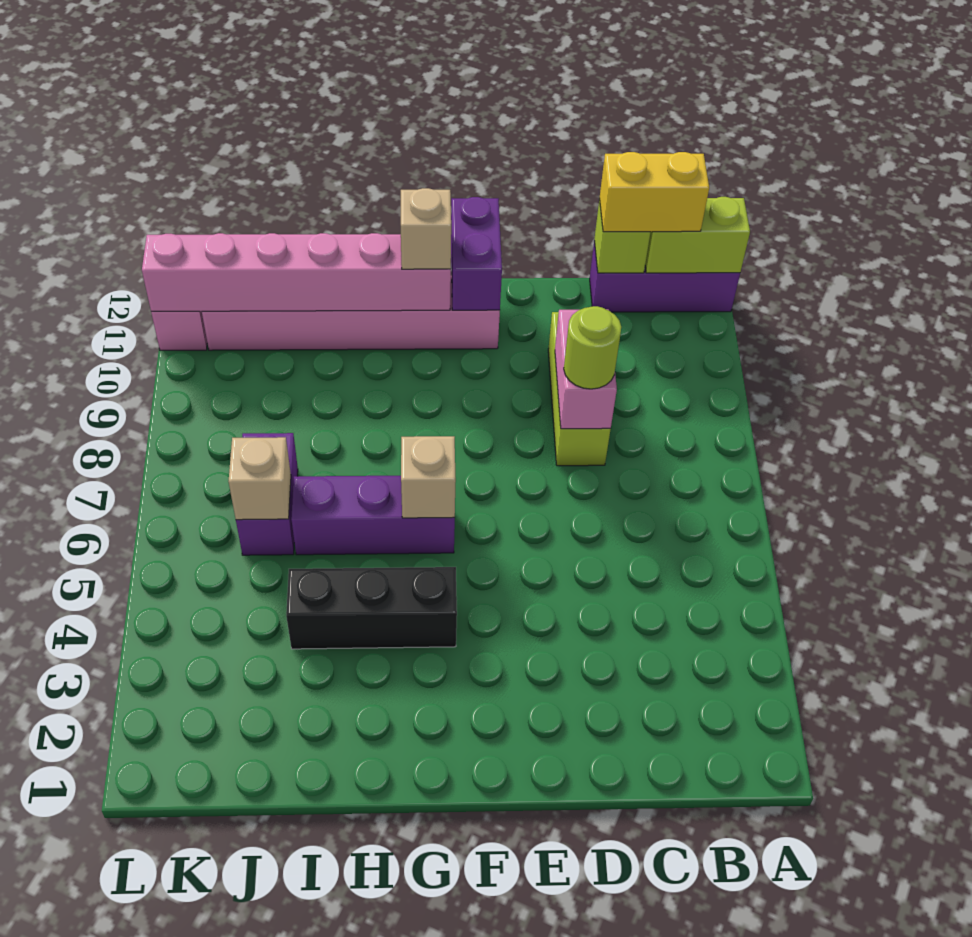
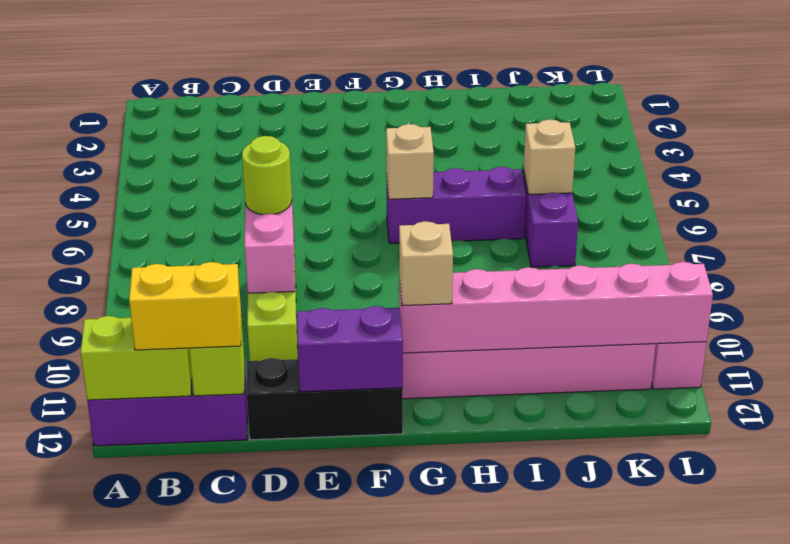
purple brick F11:F12 level 2 -> purple brick E12:F12 level 2
black brick G4:I4 level 1 -> black brick D12:F12 level 1

